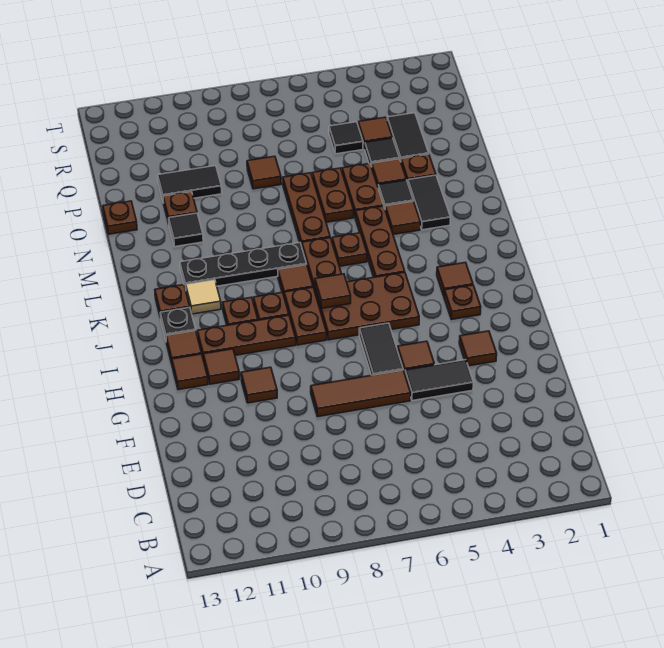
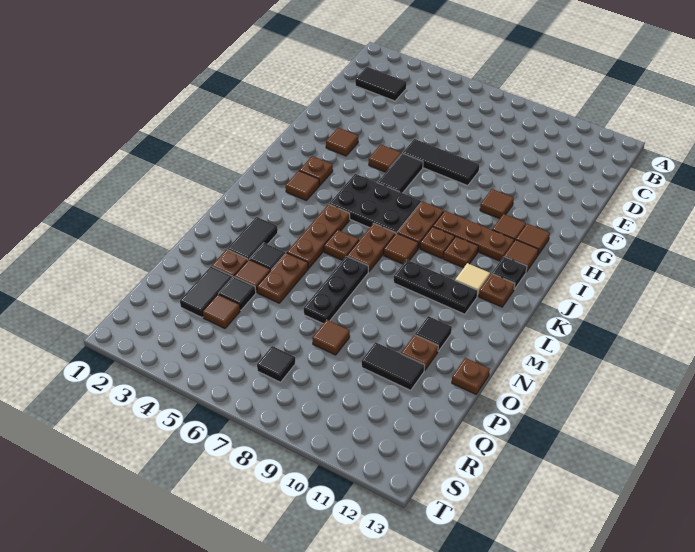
black tile F4:F5 level 1 -> black tile C2:C3 level 1
brown tile F6:F8 level 1 -> black tile F6:F8 level 1
brown plate I5:J7 level 1 -> black plate I5:J7 level 1
brown tile J7 level 2 -> none
black plate L8:L11 level 1 -> black plate L9:L11 level 1
brown tile M4 level 1 -> none
brown plate M7:O7 level 1 -> black plate M7:O7 level 1
brown plate N6:O6 level 1 -> none
black tile Q5 level 1 -> black tile R7 level 1

